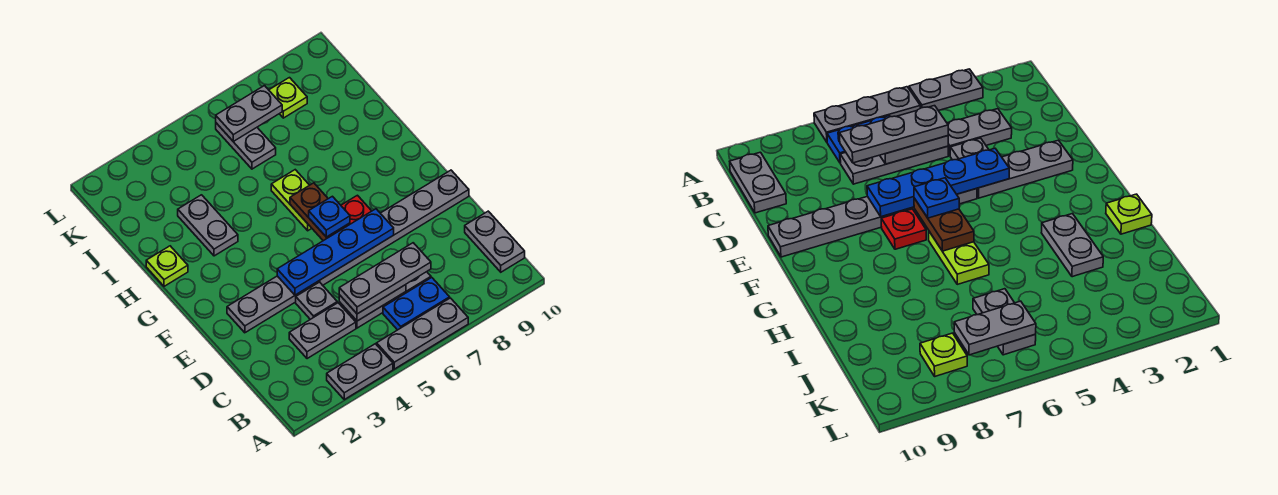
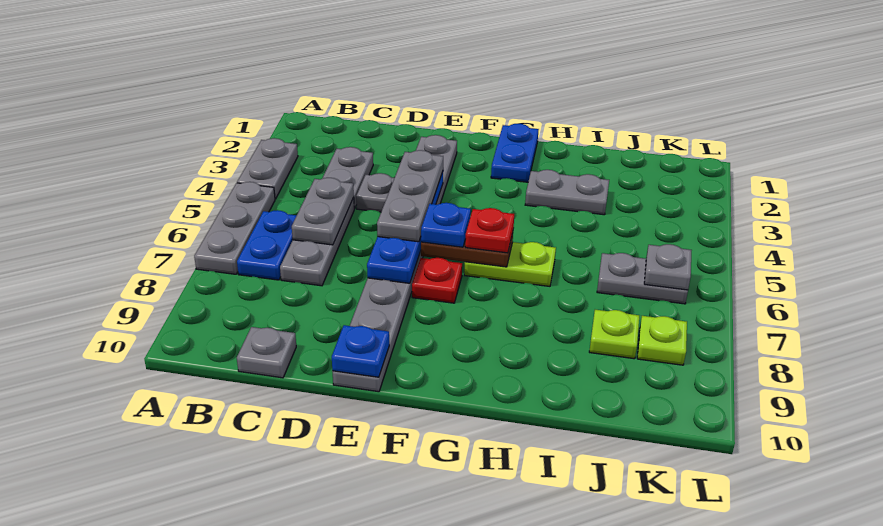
grey plate B10:C10 level 1 -> grey plate C10 level 1
grey plate C5:C7 level 3 -> grey plate E4:E6 level 3
none -> blue plate E10 level 2
none -> blue plate G1:G2 level 1
none -> red plate G6 level 3
lime plate H1 level 1 -> lime plate J8 level 1
grey plate K6:K7 level 2 -> grey plate K6 level 2

